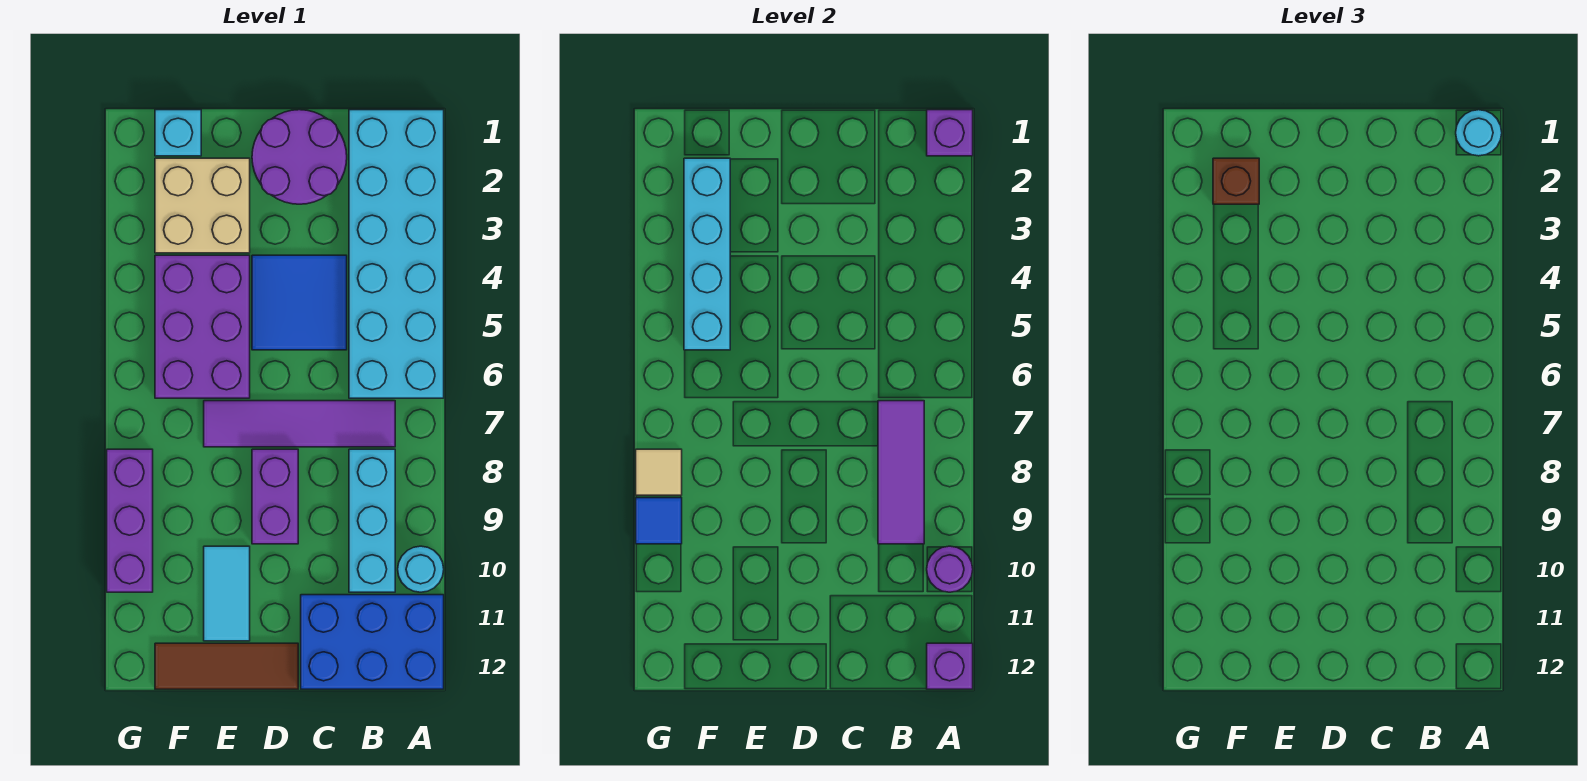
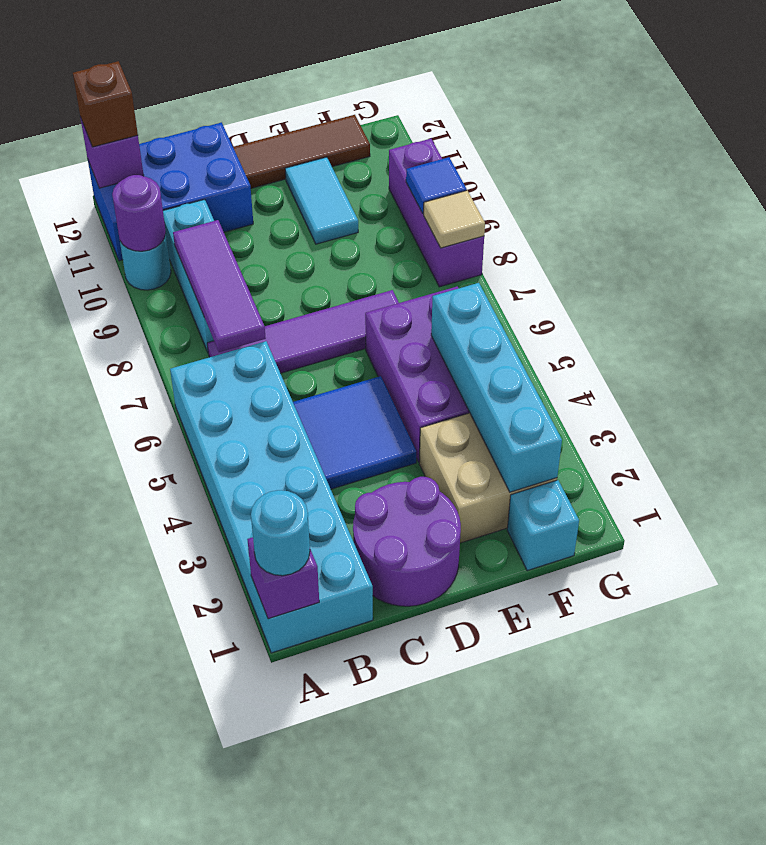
purple brick D8:D9 level 1 -> none
brown brick F2 level 3 -> brown brick A12 level 3

